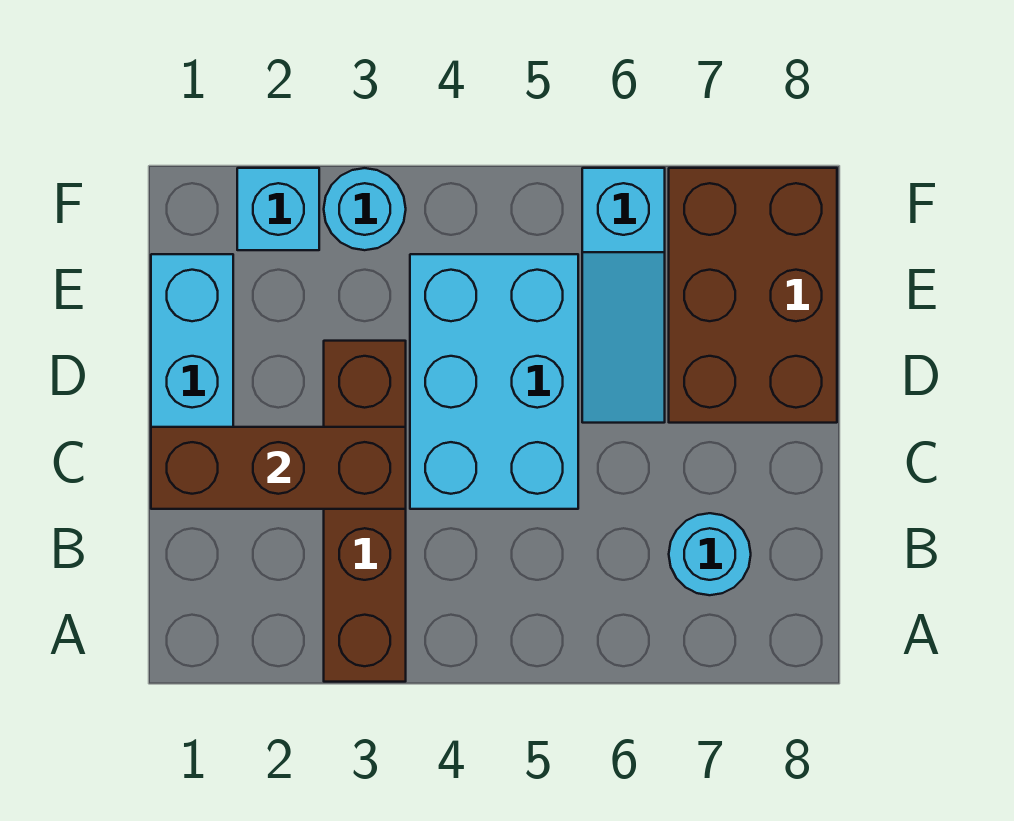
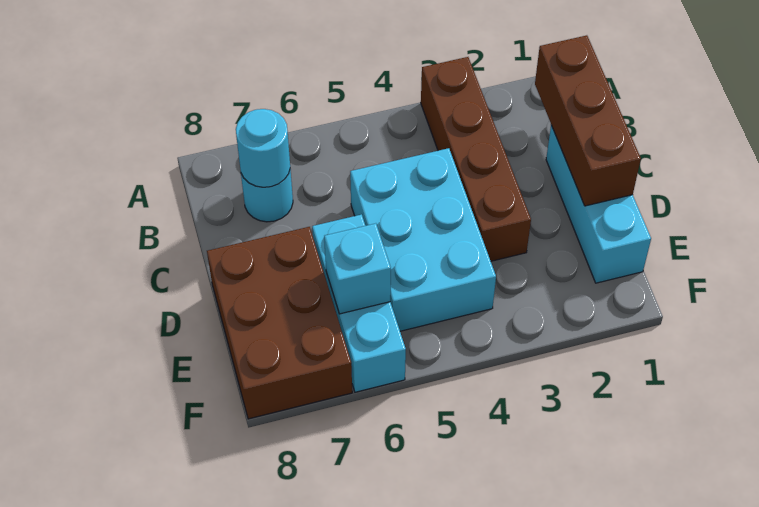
brown brick C1:C3 level 2 -> brown brick B1:D1 level 2
cyan slope D6:F6 level 1 top F -> cyan brick D6:F6 level 1
cyan brick F2 level 1 -> cyan brick E6 level 2
cyan round brick F3 level 1 -> cyan round brick B7 level 2

